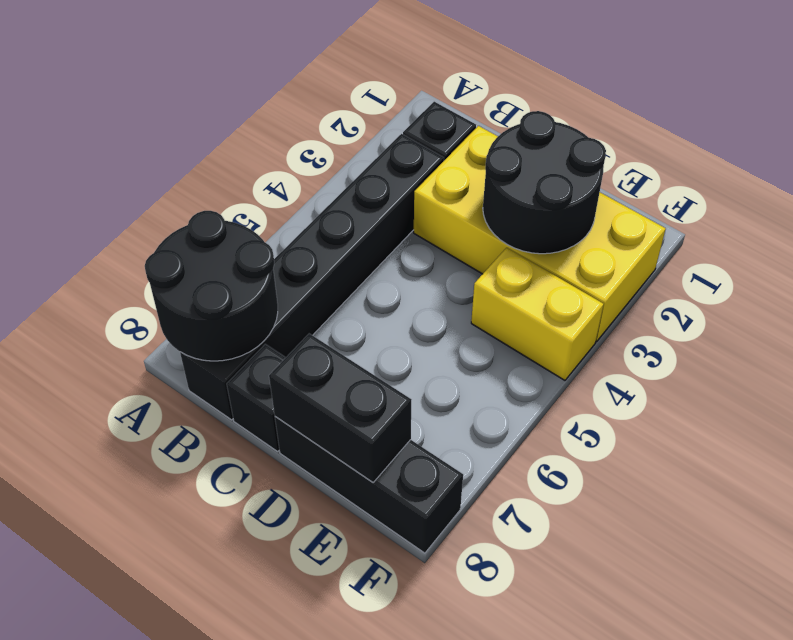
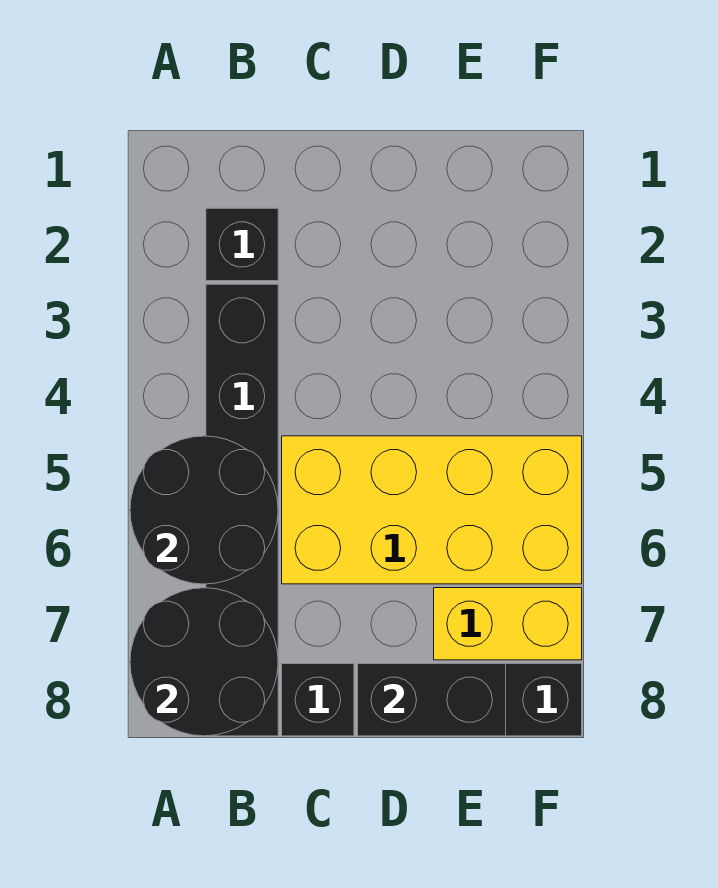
yellow brick C2:F3 level 1 -> yellow brick C5:F6 level 1
black round brick D2:E3 level 2 -> black round brick A5:B6 level 2
yellow brick E4:F4 level 1 -> yellow brick E7:F7 level 1

